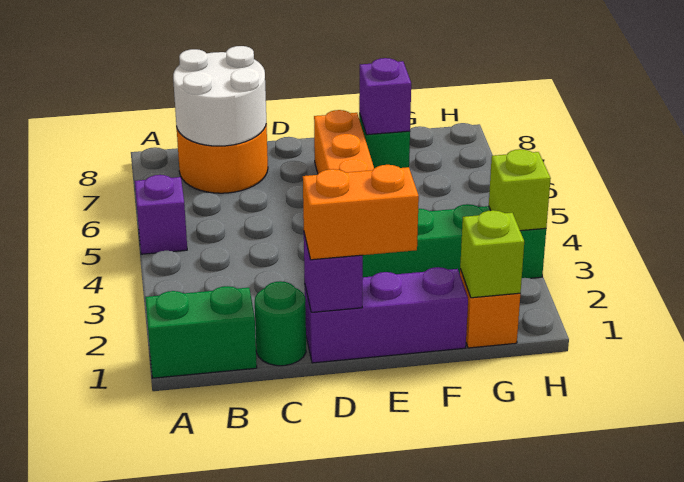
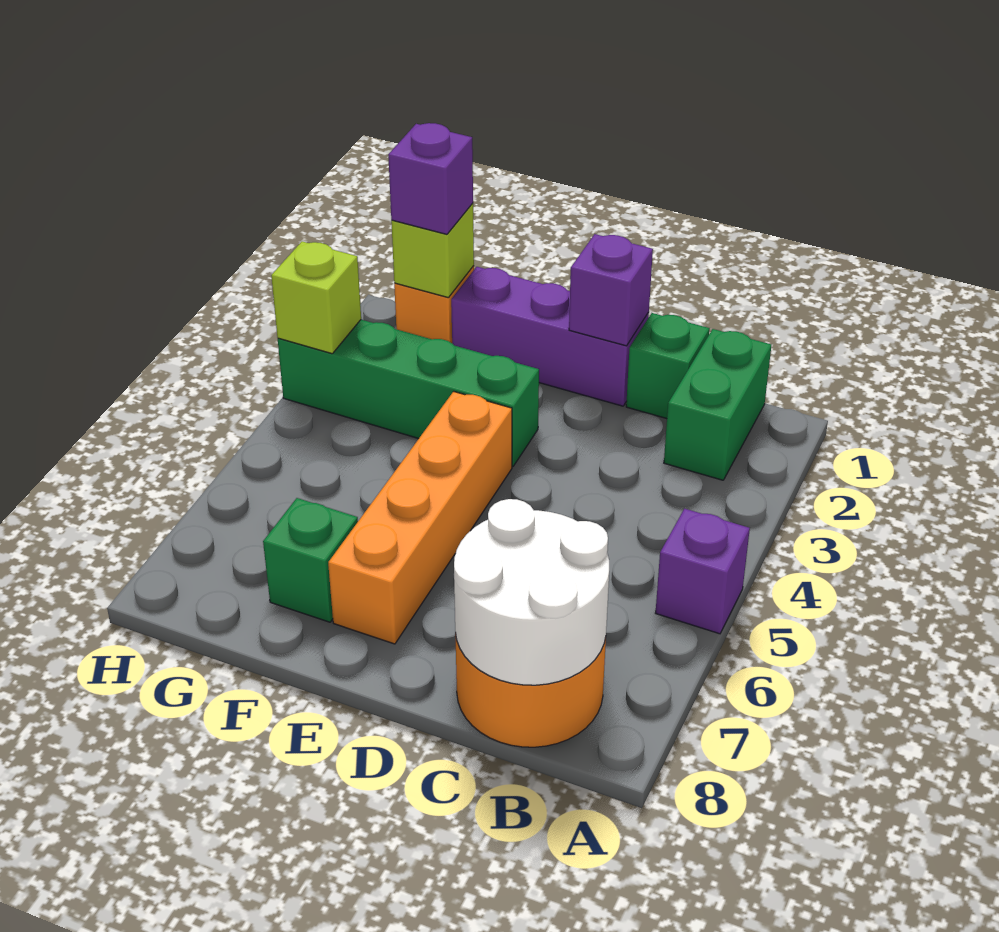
green brick A1:B1 level 1 -> green brick B1:B2 level 1
green round brick C1 level 1 -> green brick C1 level 1
orange brick D1:E1 level 3 -> none
purple brick F7 level 2 -> purple brick G1 level 3

